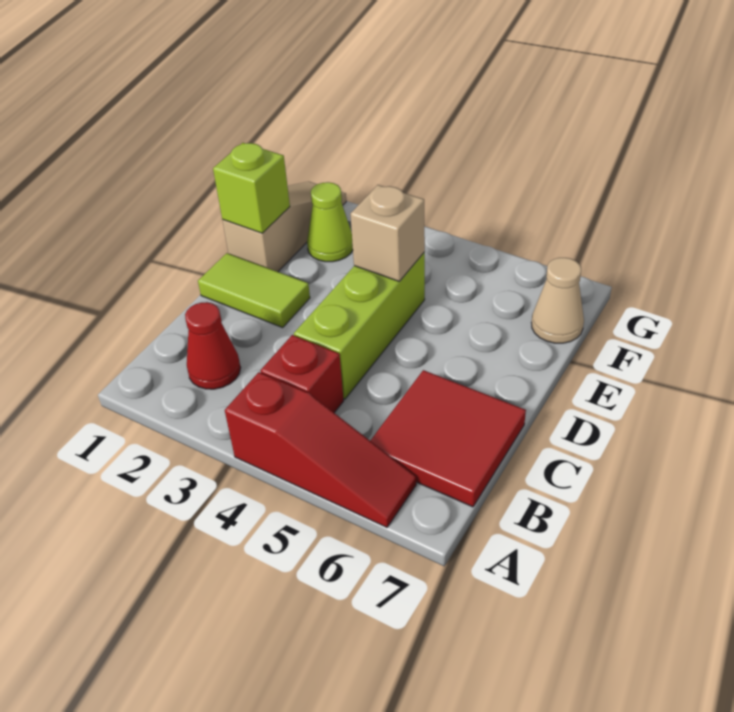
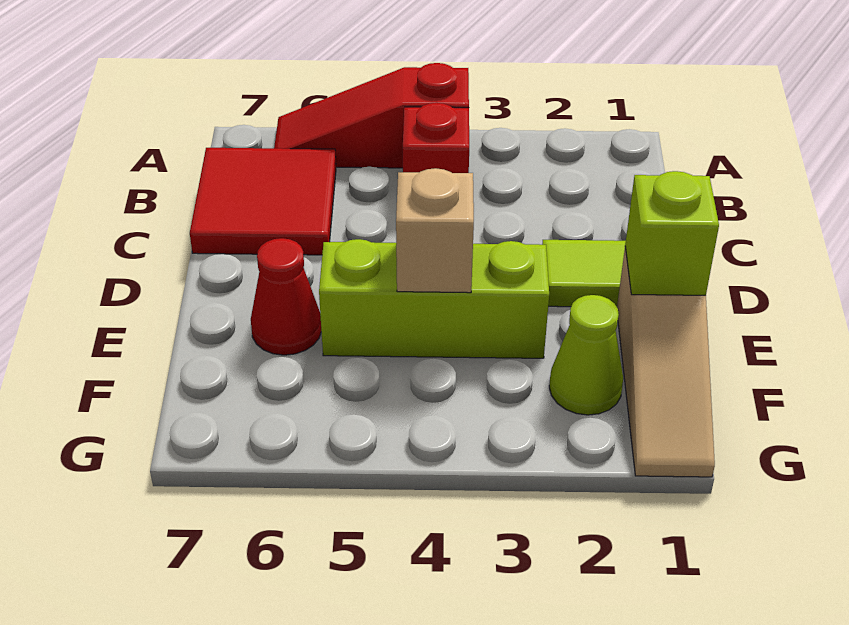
red cone B2 level 1 -> red cone E6 level 1
lime brick C4:E4 level 1 -> lime brick E3:E5 level 1
tan cone F7 level 1 -> none

